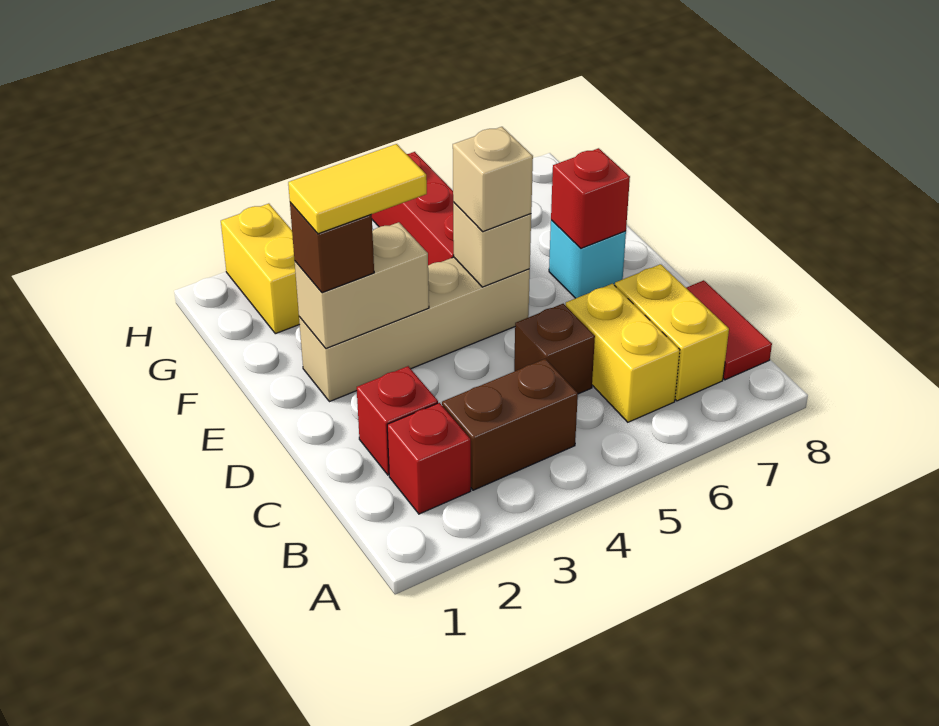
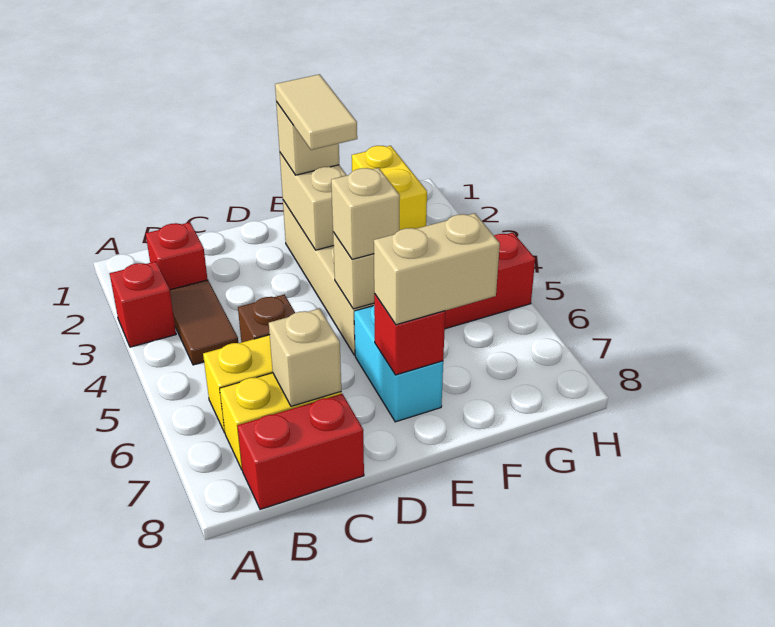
brown brick B3:B4 level 1 -> brown tile B3:B4 level 1
red tile B8:C8 level 1 -> red brick B8:C8 level 1
red brick C2 level 1 -> red brick A3 level 1
none -> tan brick C7 level 2
brown brick E2 level 3 -> tan brick E2 level 3
yellow tile E2:E3 level 4 -> tan tile E2:E3 level 4
cyan brick E7 level 1 -> cyan brick E6:E7 level 1
none -> tan brick E7:F7 level 3
yellow brick G2:H2 level 1 -> yellow brick G1:G2 level 1

